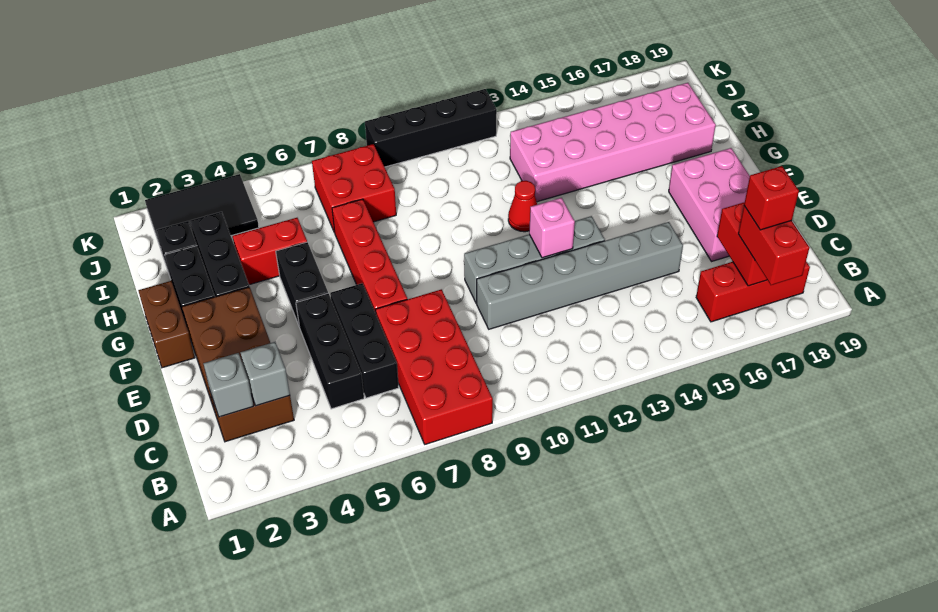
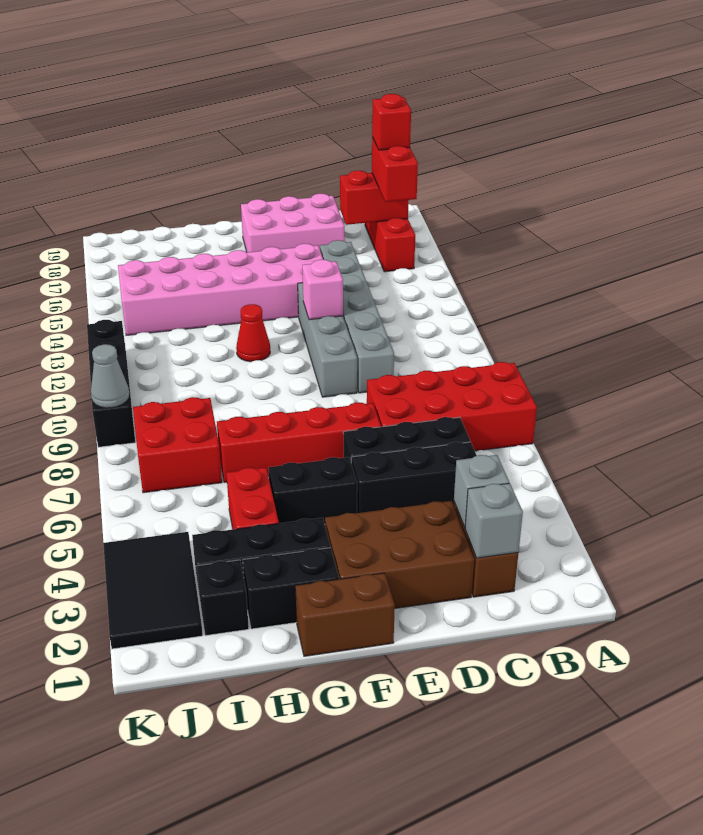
red brick A17:B17 level 3 -> red brick B16:B17 level 3
pink brick H13:I18 level 1 -> pink brick E14:J15 level 1
none -> grey cone K9 level 2

